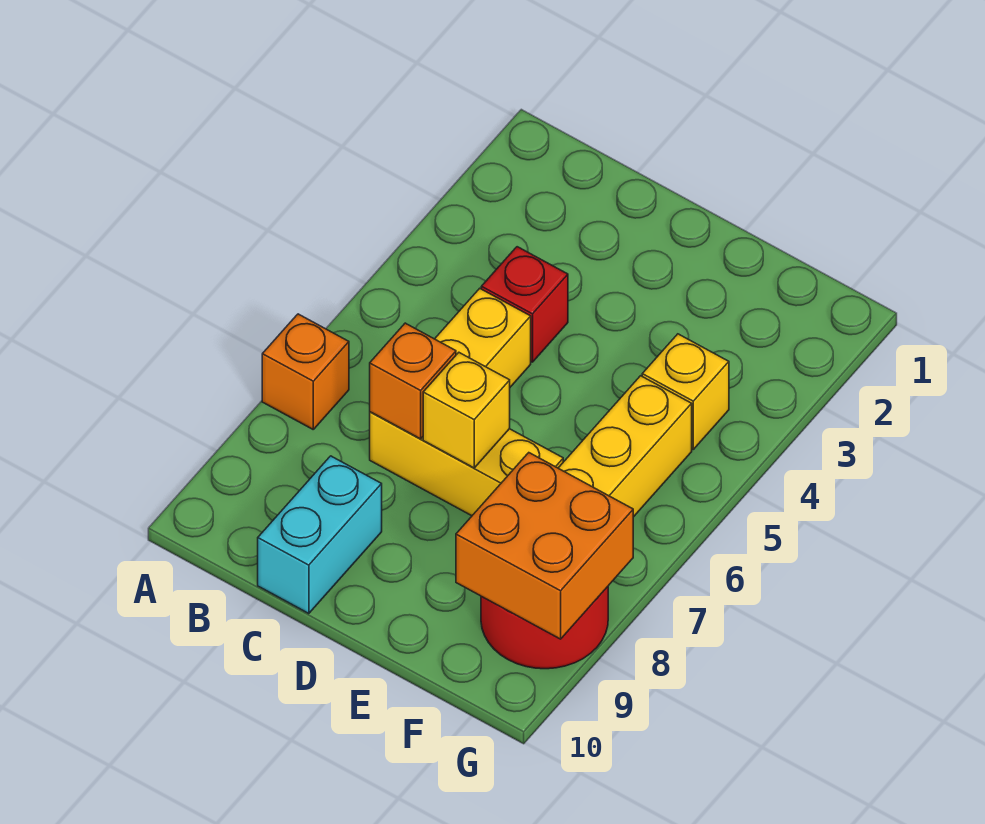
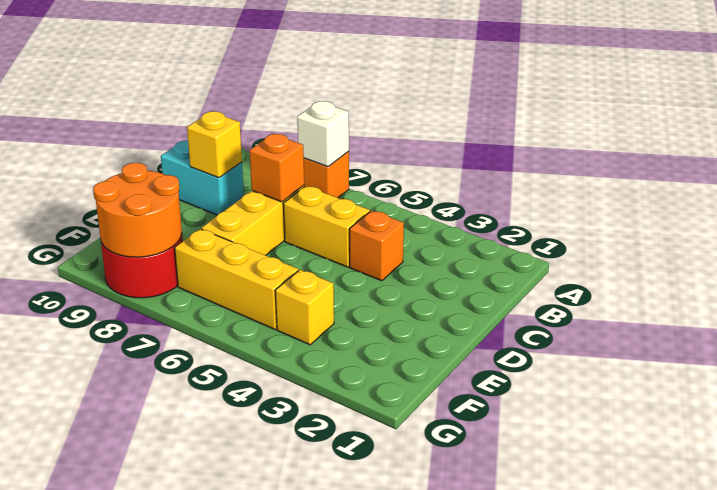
none -> white brick A7 level 2
red brick C4 level 1 -> orange brick C4 level 1
yellow brick D7 level 2 -> yellow brick C9 level 2
orange brick F8:G9 level 2 -> orange round brick F8:G9 level 2

